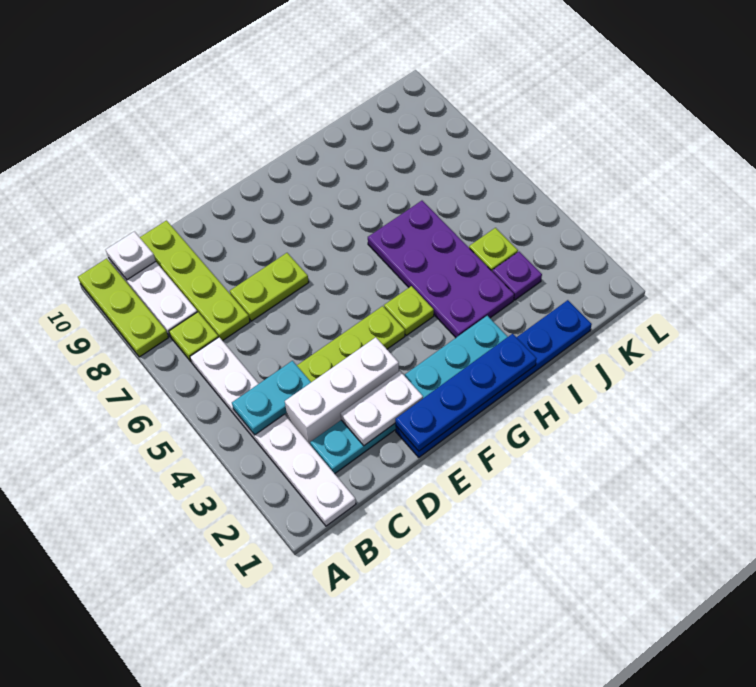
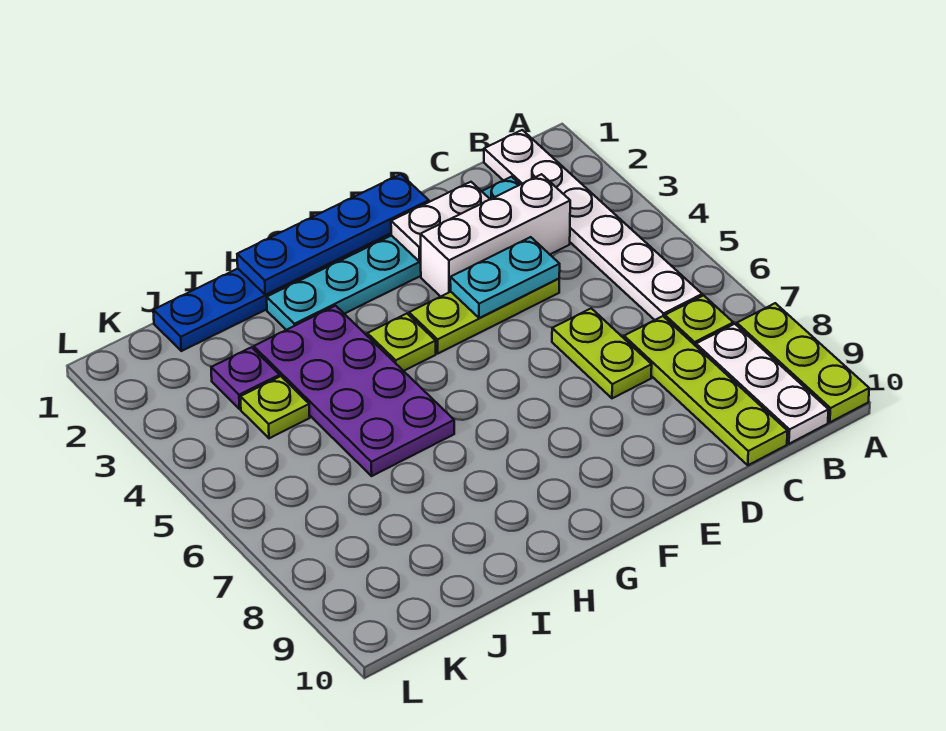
cyan plate B4:C4 level 2 -> cyan plate D4:E4 level 2
white plate B10 level 2 -> none
lime plate D7:E7 level 1 -> lime plate D6:D7 level 1

